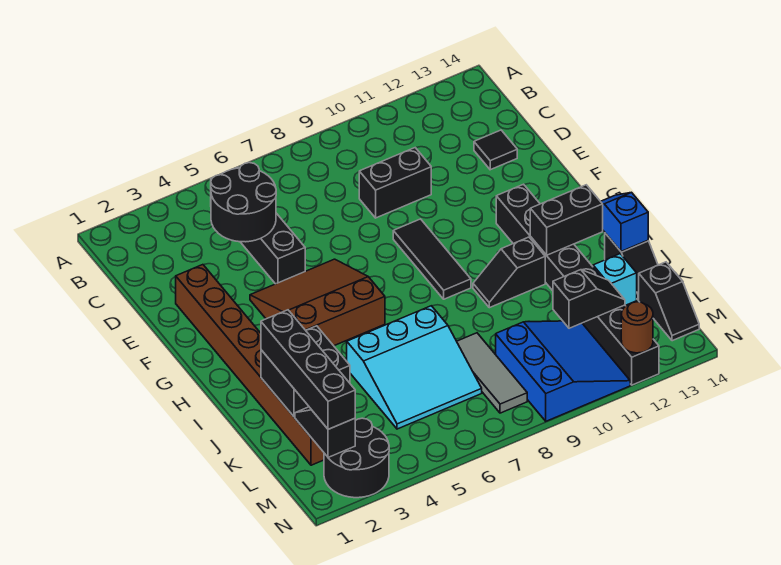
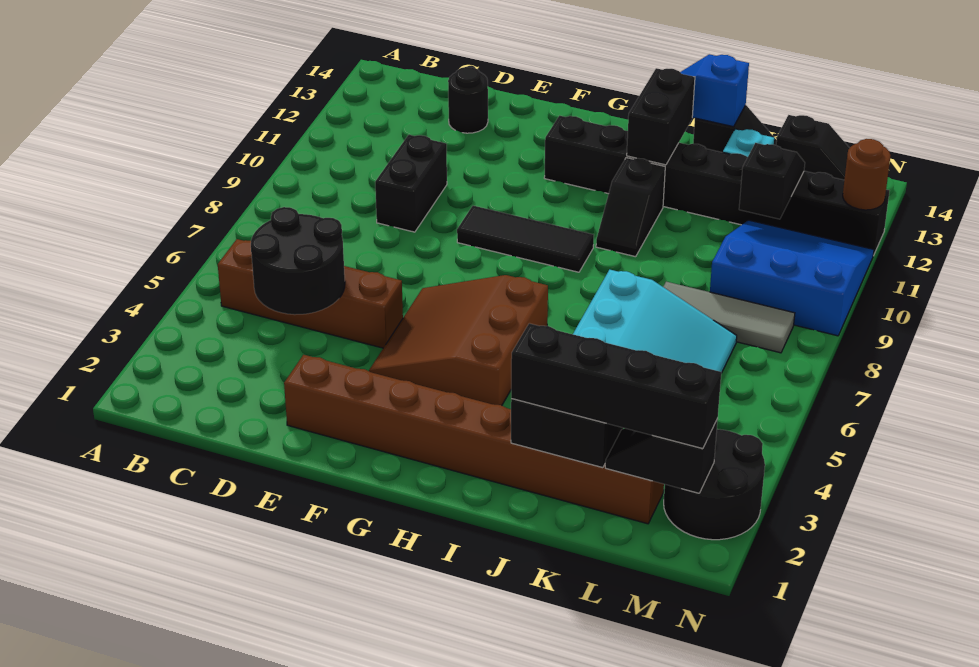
black brick B5:E5 level 1 -> brown brick B5:E5 level 1
black tile D13 level 1 -> black round brick D13 level 1

